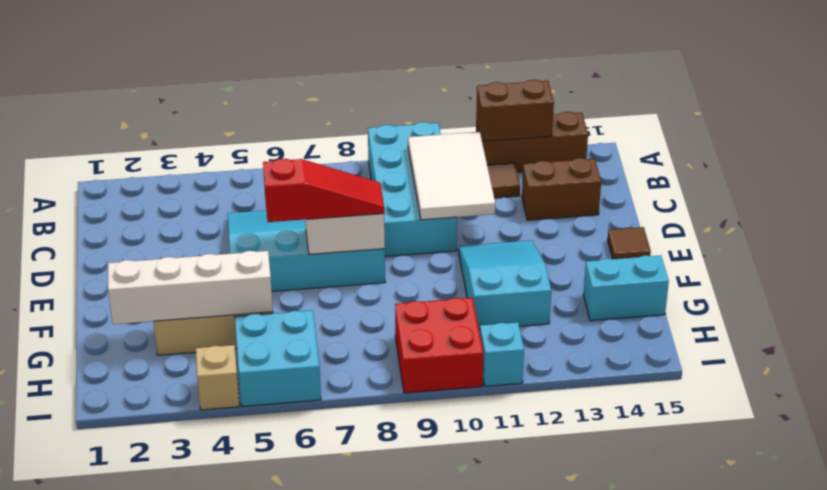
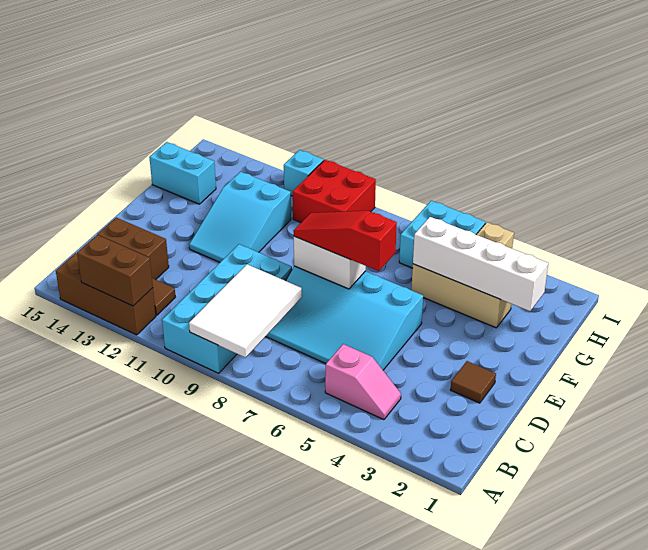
none -> pink slope B4:B5 level 1 top 5
white tile B10:D11 level 2 -> white tile A8:C9 level 2
brown tile E15 level 1 -> brown tile D2 level 1

